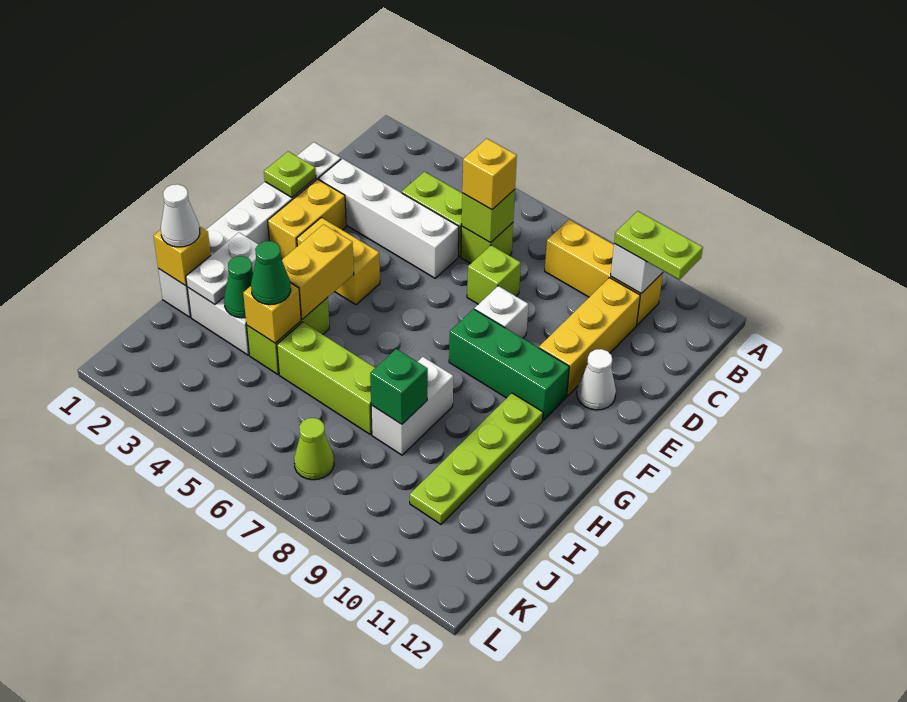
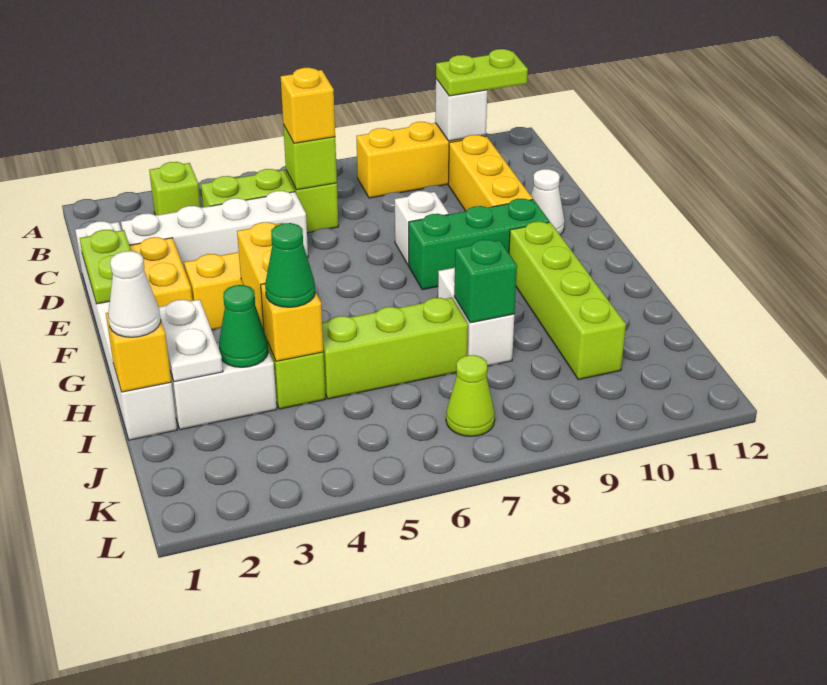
lime brick D7 level 1 -> lime brick B3 level 1
lime plate E1 level 2 -> lime plate E1:F1 level 2
lime plate G10:J10 level 1 -> lime brick G10:J10 level 1

